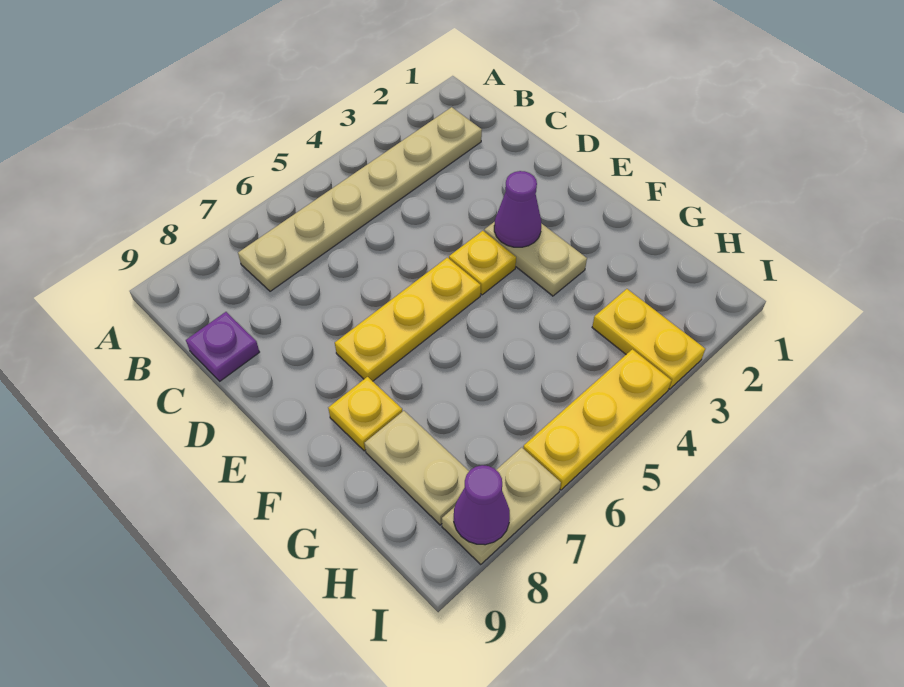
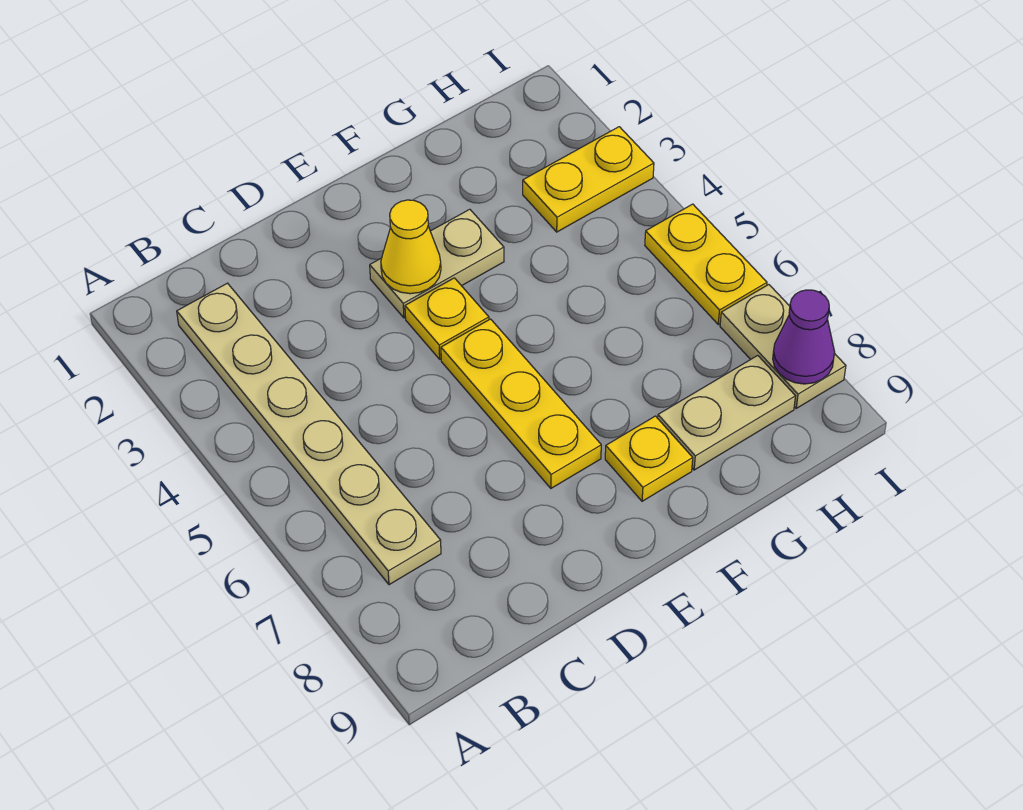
purple plate C9 level 1 -> none
purple cone E3 level 2 -> yellow cone E3 level 2
yellow plate I4:I6 level 1 -> yellow plate I5:I6 level 1

